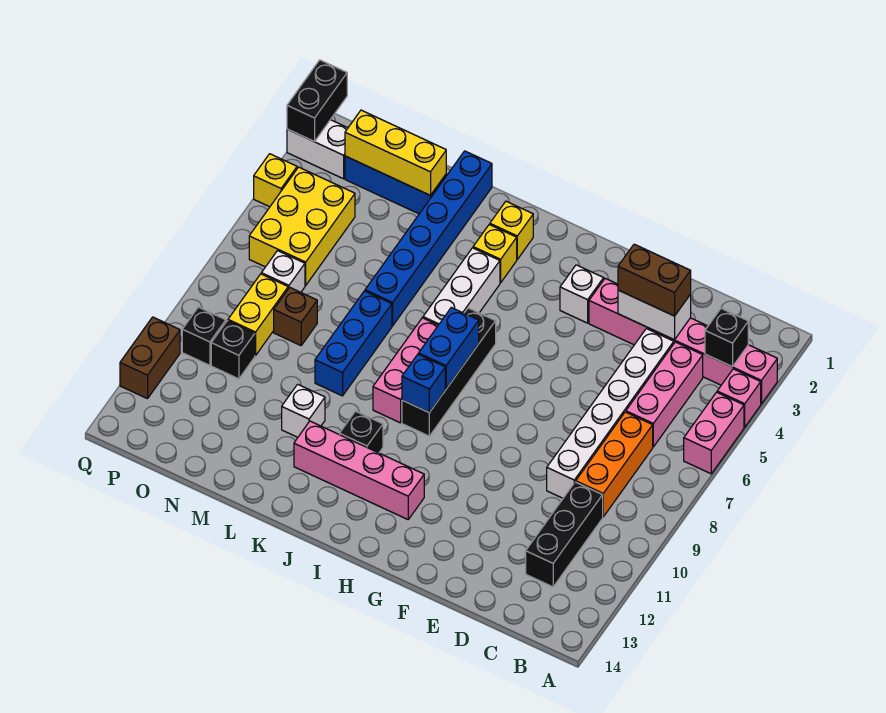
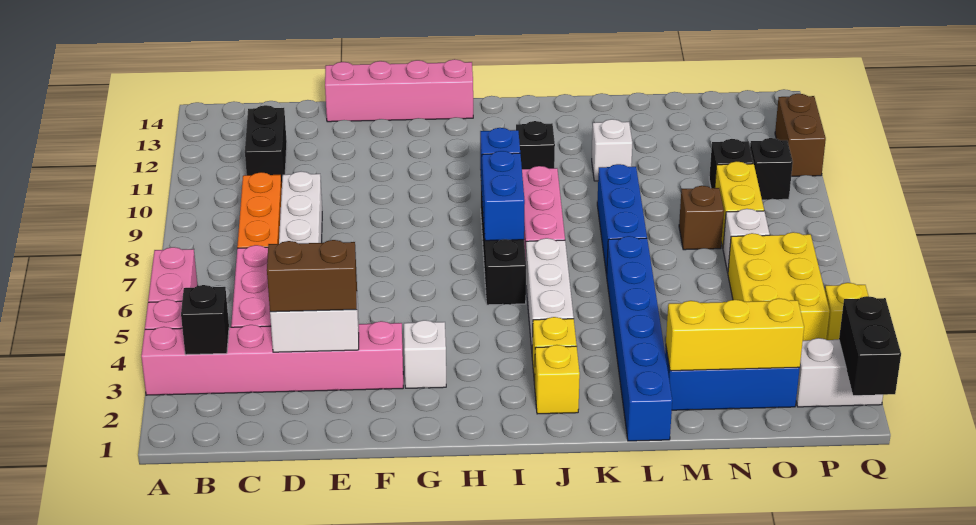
black brick C10:C12 level 1 -> black brick C11:C12 level 1
pink brick H12:K12 level 1 -> pink brick E14:H14 level 1

